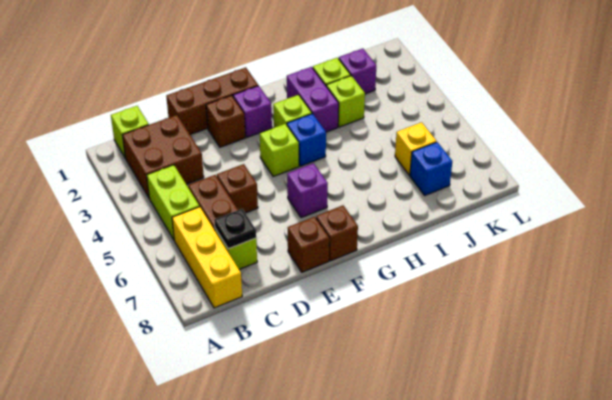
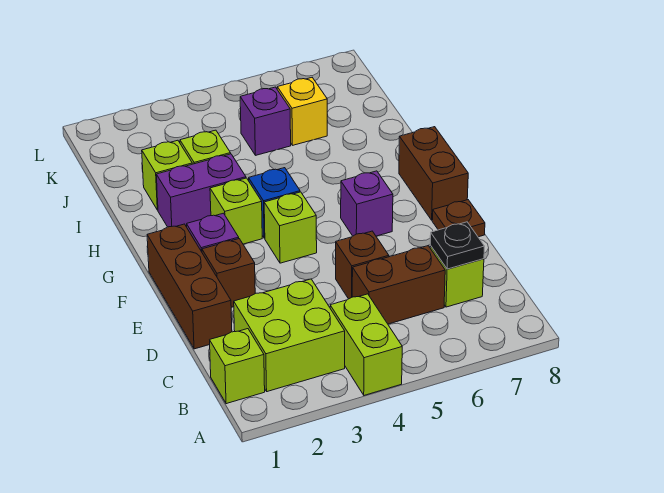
brown brick B2:C3 level 1 -> lime brick B2:C3 level 1
lime brick B4:B5 level 1 -> lime brick A4:B4 level 1
yellow brick B6:B8 level 1 -> none
brown brick E8 level 1 -> brown plate E8 level 1
brown brick F8 level 1 -> brown brick F8:G8 level 1
purple brick J2 level 1 -> purple brick J5 level 1
blue brick J7 level 1 -> none

